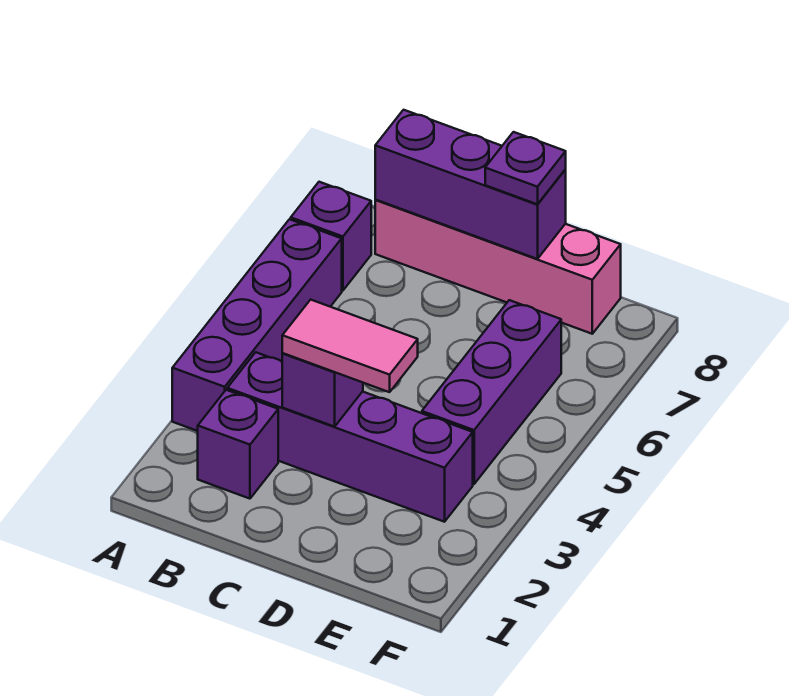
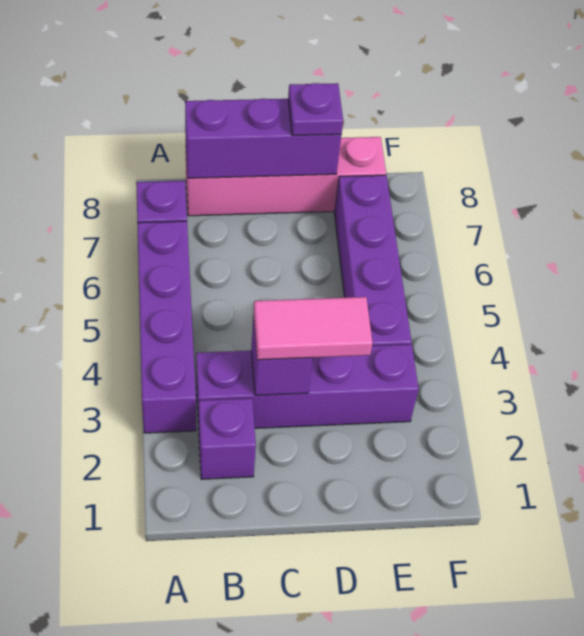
purple brick E4:E6 level 1 -> purple brick E4:E7 level 1

